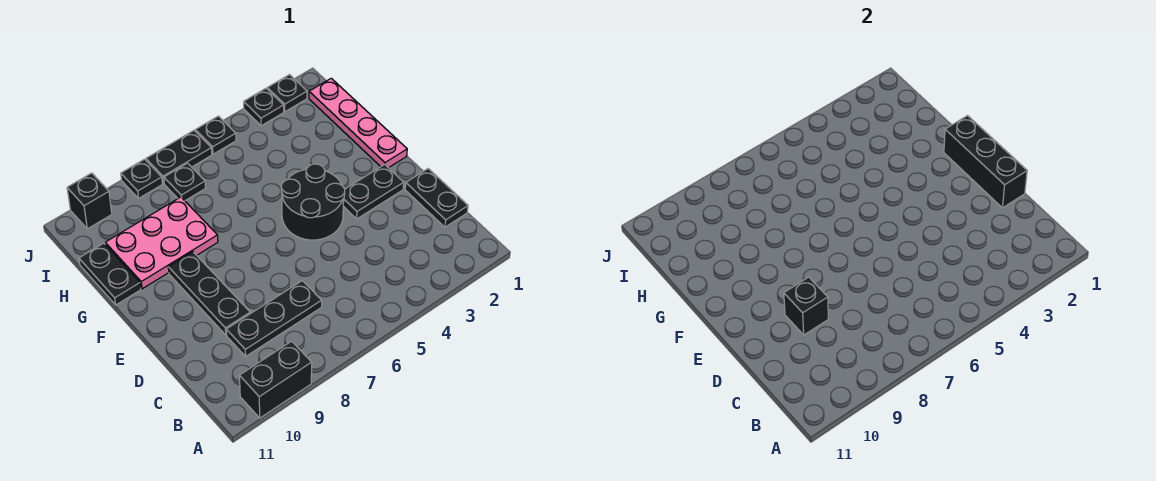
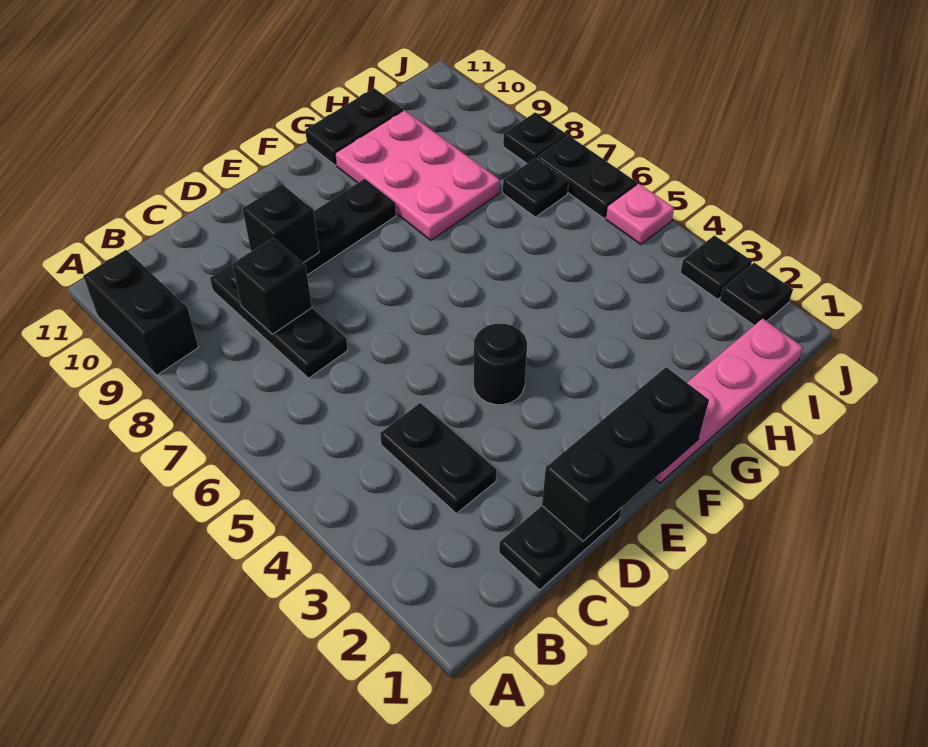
black plate E2:E3 level 1 -> black plate C3:C4 level 1
black round brick E4:F5 level 1 -> black round brick E4 level 1
black plate J5 level 1 -> pink plate J5 level 1
black brick J10 level 1 -> black brick C8 level 2

